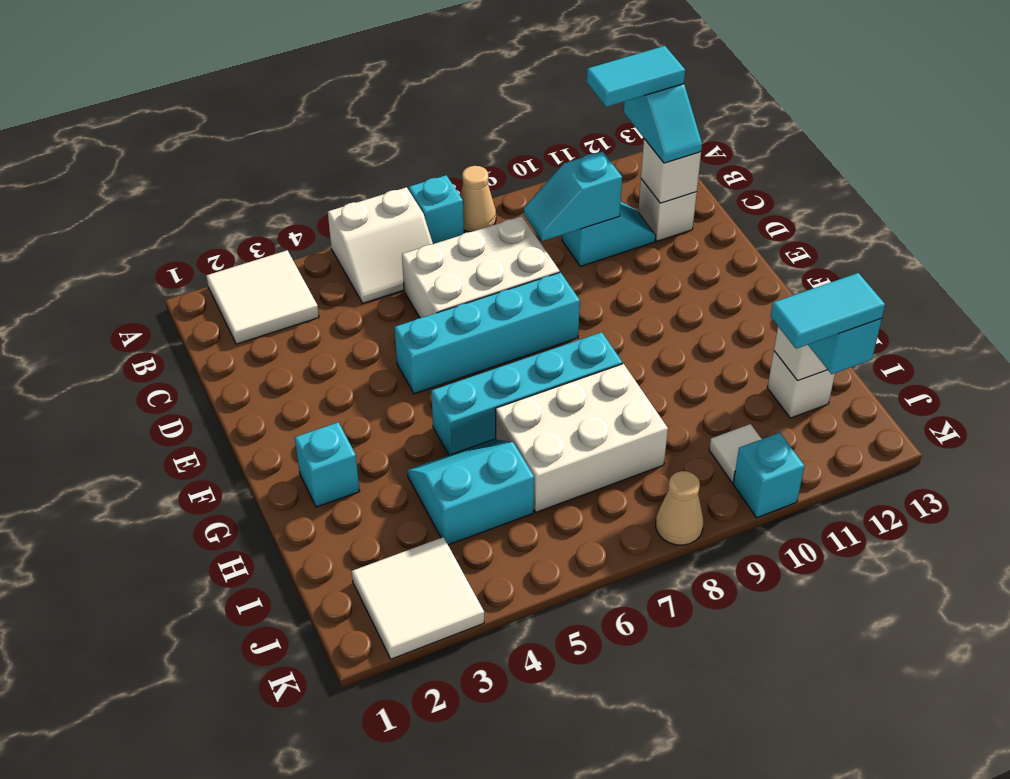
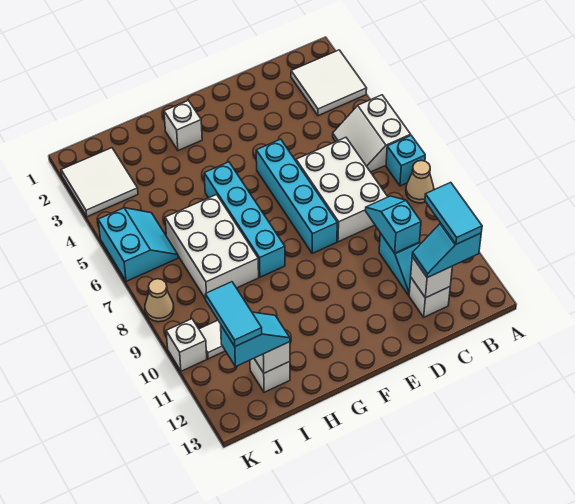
cyan brick G2 level 1 -> white brick G2 level 1
cyan slope H4:I5 level 1 top I -> cyan slope J5:K6 level 1 top K
cyan brick K10 level 1 -> white brick K10 level 1

